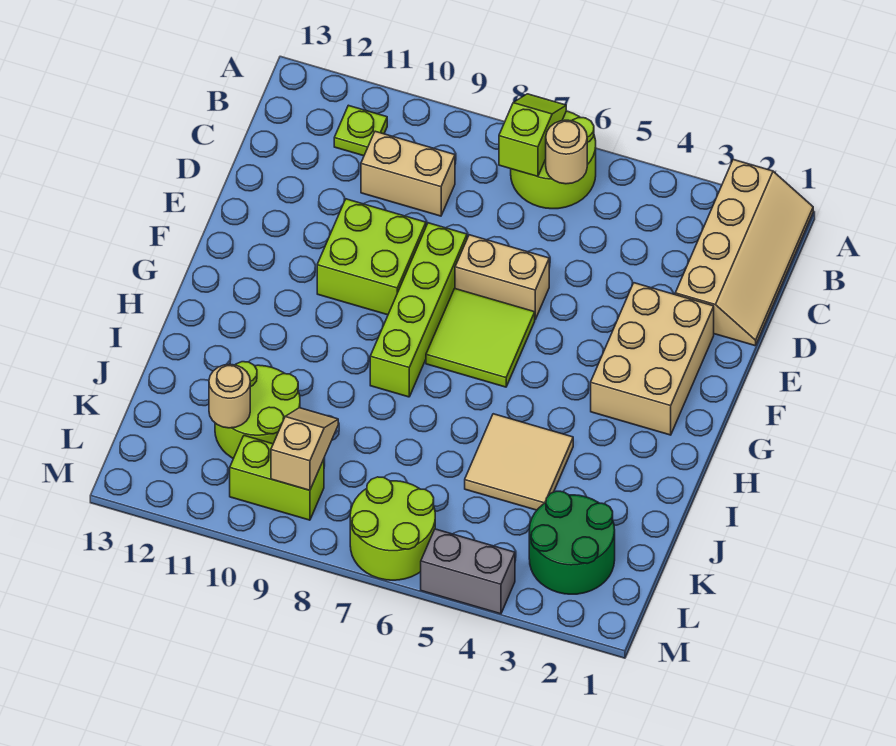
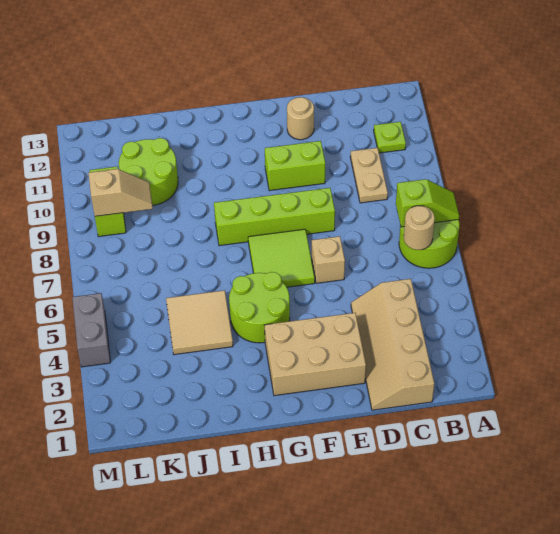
tan slope A1:D2 level 1 top 2 -> tan slope C1:D4 level 1 top C
tan brick C9:C10 level 1 -> tan plate C9:C10 level 1
tan brick E6:E7 level 1 -> tan brick E6 level 1
lime brick E9:F10 level 1 -> lime brick E10:F10 level 1
green round brick K2:L3 level 1 -> none
tan round brick K11 level 2 -> tan round brick E12 level 1
lime round brick L6:M7 level 1 -> lime round brick G4:H5 level 1

